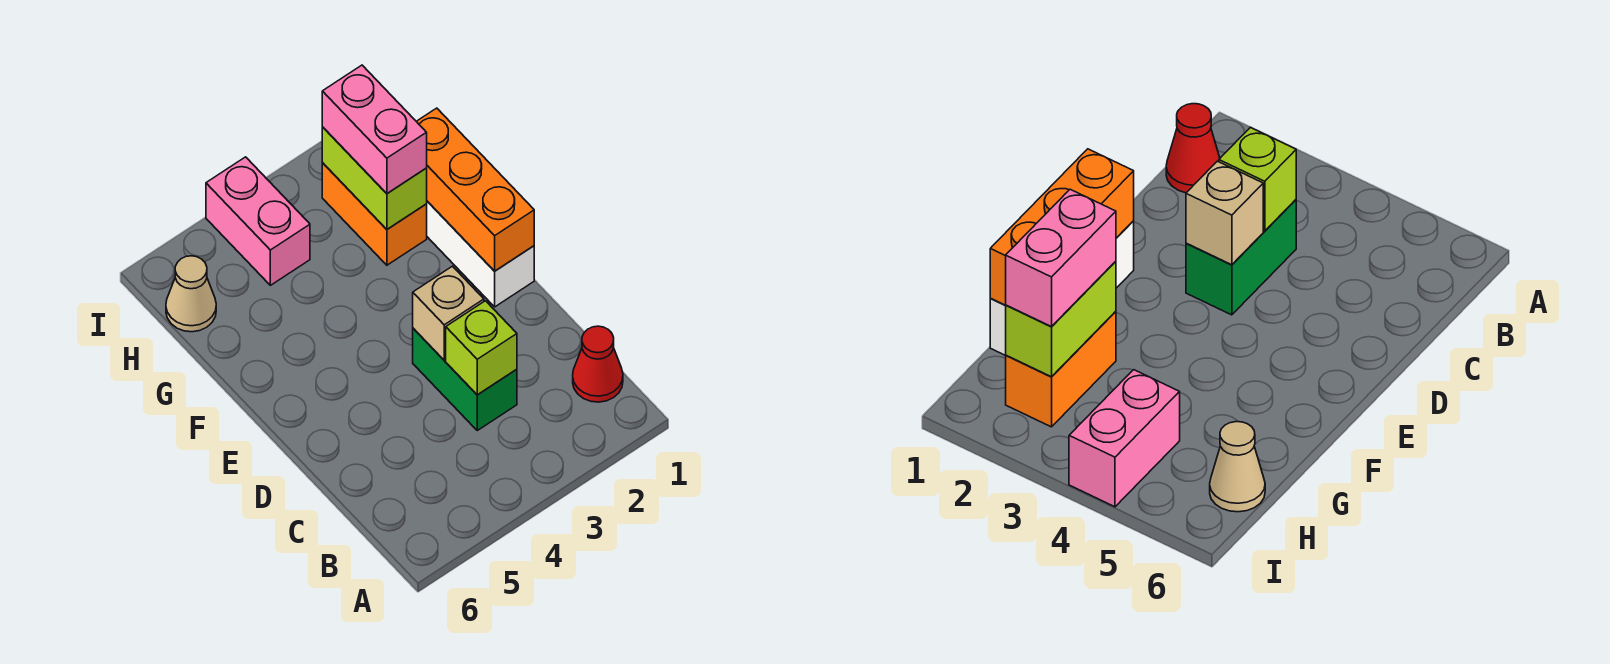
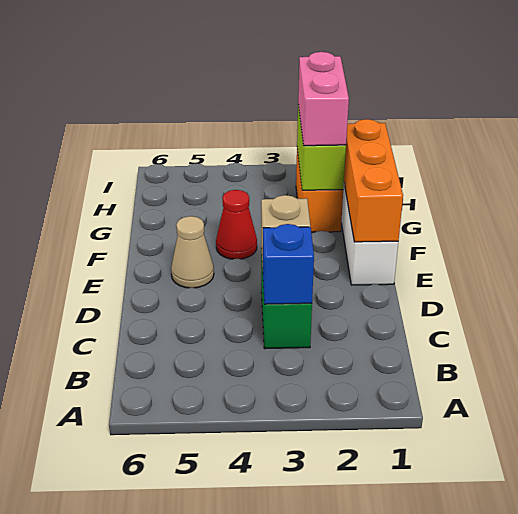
red cone B1 level 1 -> red cone F4 level 1
lime brick C3 level 2 -> blue brick C3 level 2
pink brick H4:I4 level 1 -> none
tan cone H6 level 1 -> tan cone E5 level 1

